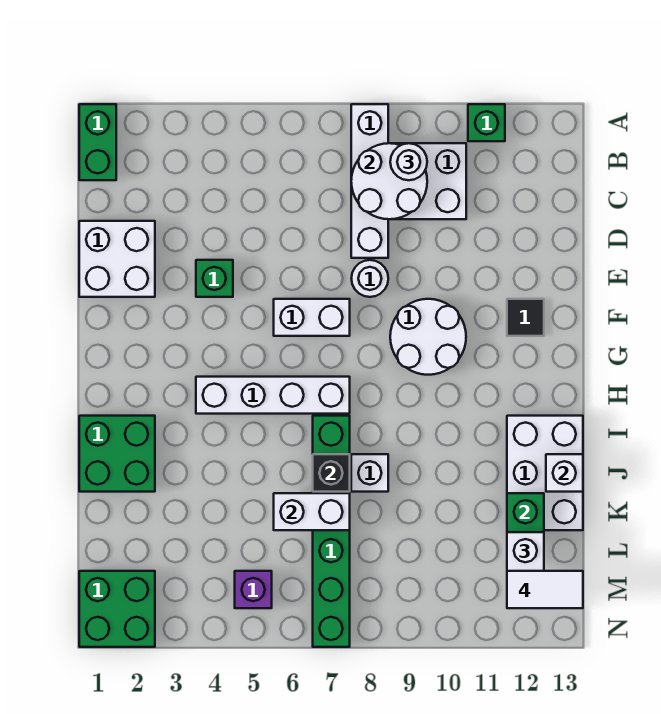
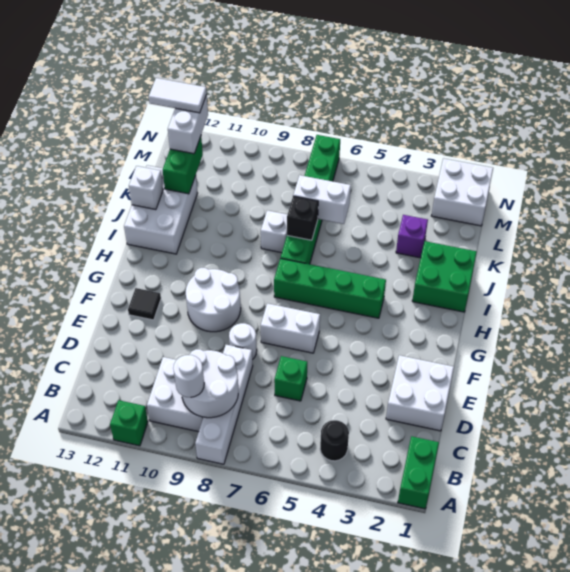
none -> black round brick B4 level 1
green brick E4 level 1 -> green brick D6 level 1
white brick H4:H7 level 1 -> green brick H4:H7 level 1
green brick M1:N2 level 1 -> white brick M1:N2 level 1
purple brick M5 level 1 -> purple brick K3 level 1

